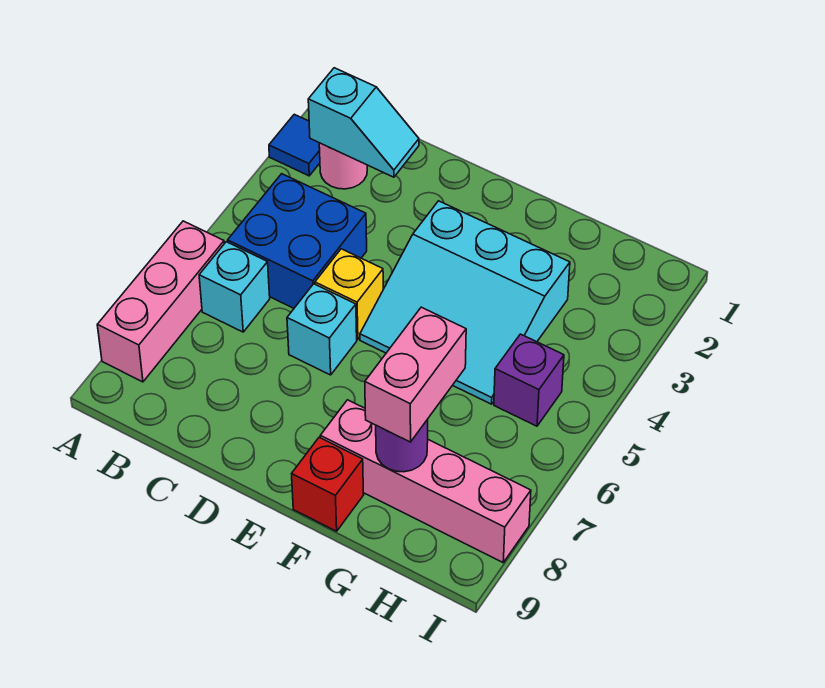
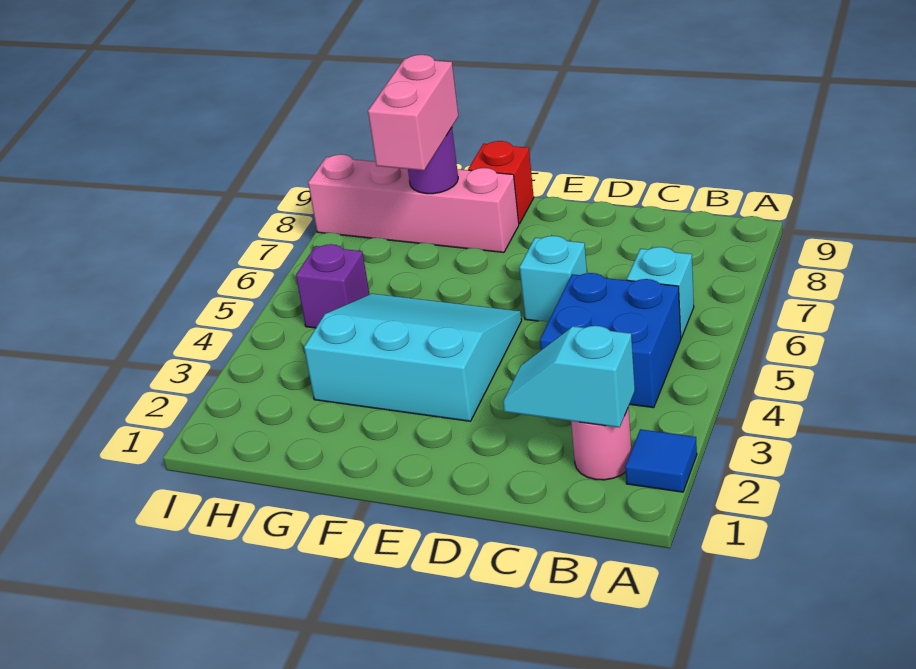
pink brick A6:A8 level 1 -> none
yellow brick D5 level 1 -> none

